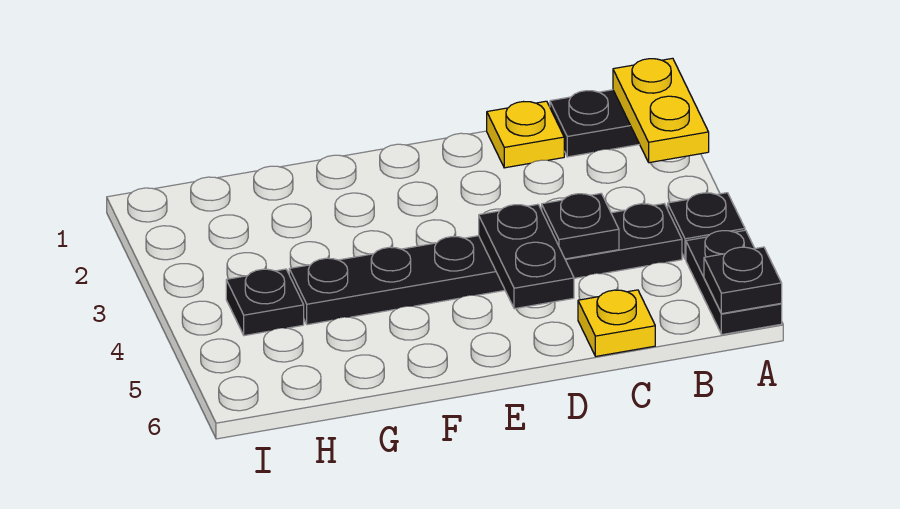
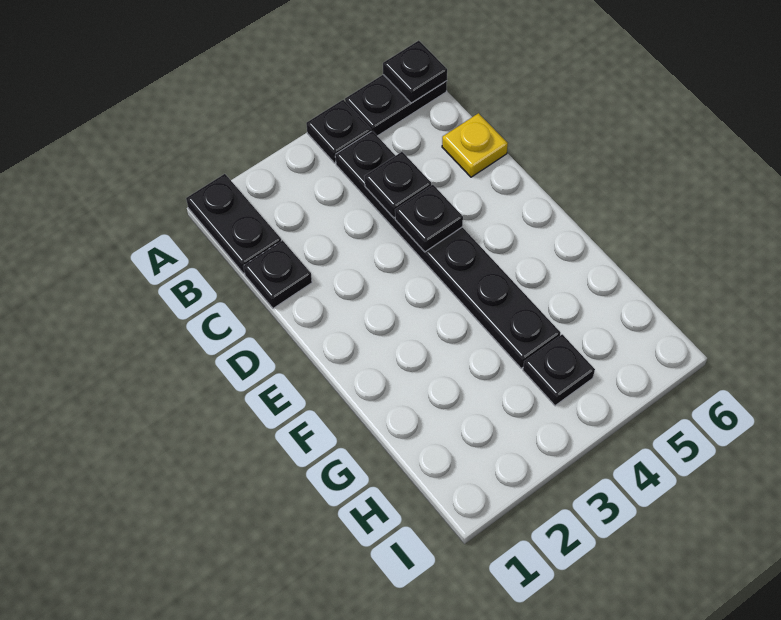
yellow plate A1:A2 level 2 -> none
yellow plate C1 level 1 -> black plate C1 level 1
black plate D4:D5 level 2 -> black plate D4 level 2

